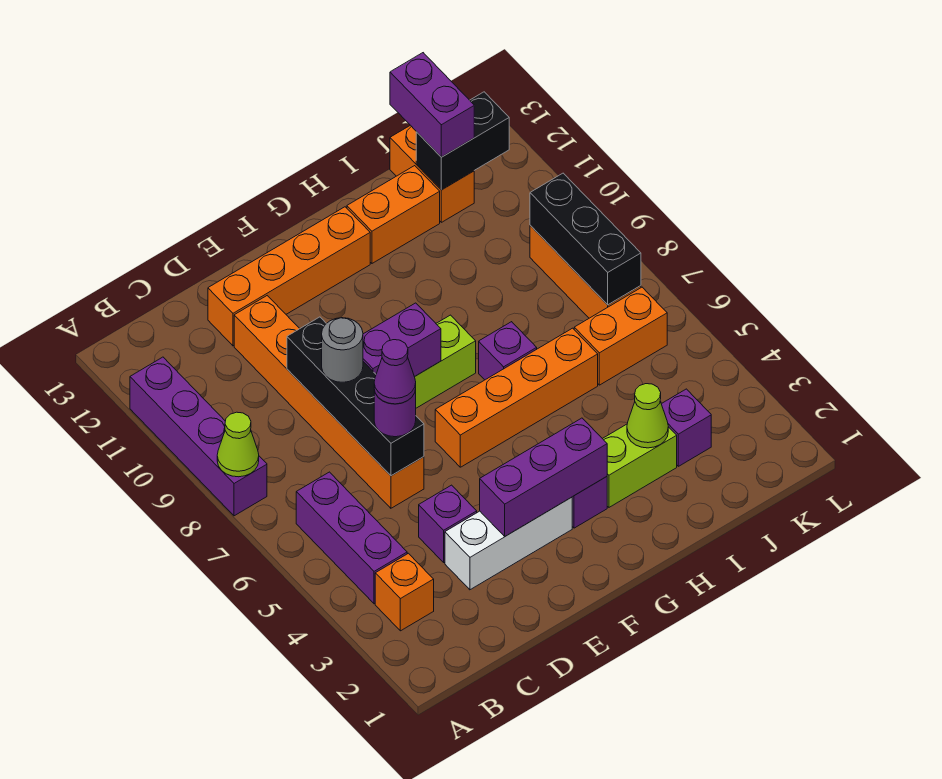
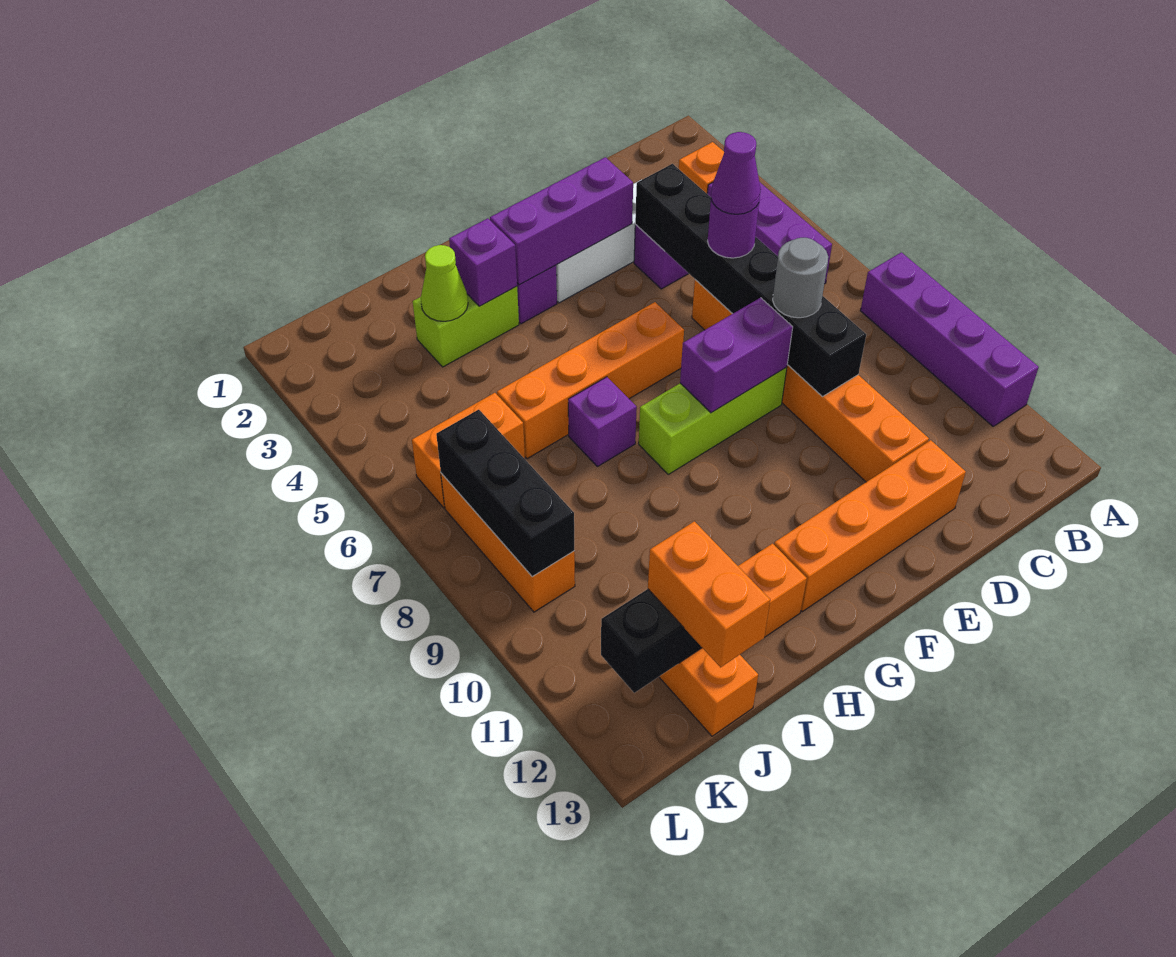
lime cone A8 level 2 -> none
black brick D6:D9 level 2 -> black brick D4:D9 level 2
purple brick J3 level 1 -> purple brick H3 level 2
purple brick J12:J13 level 3 -> orange brick J12:J13 level 3

